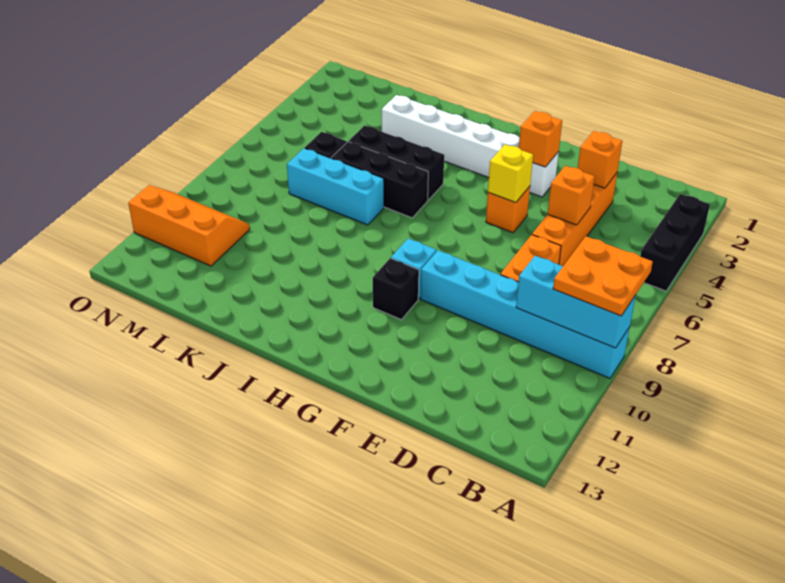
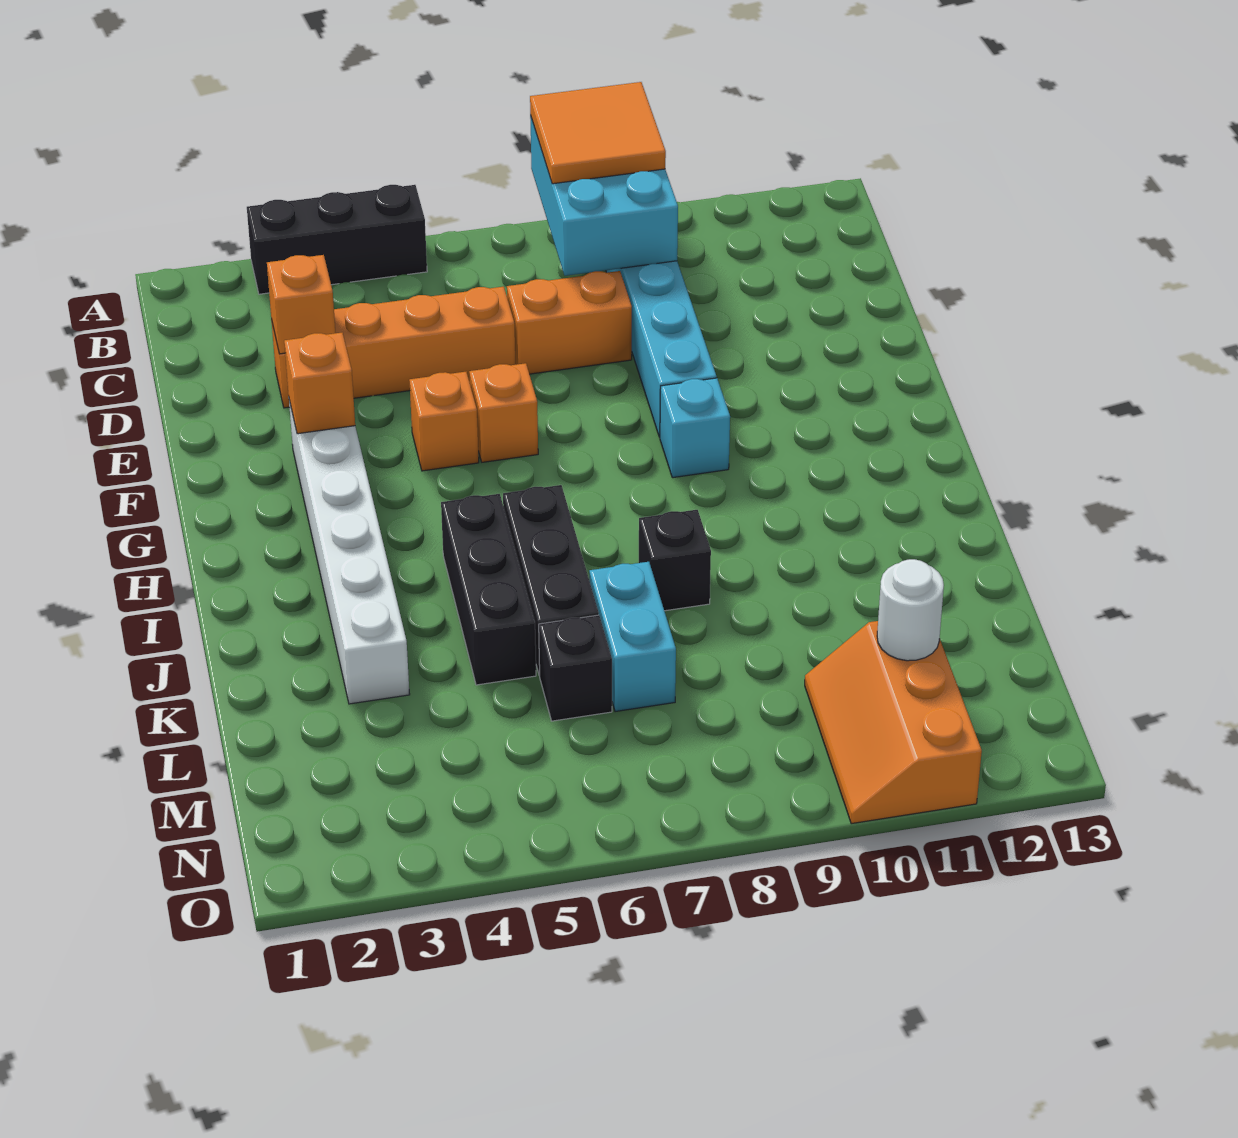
orange plate A8:B9 level 3 -> orange tile A8:B9 level 3
cyan brick A9:C9 level 2 -> cyan brick A8:C9 level 2
orange brick D5 level 2 -> orange brick F6 level 1
yellow brick F5 level 2 -> none
black brick G10 level 1 -> black brick J8 level 1
cyan brick J7:L7 level 1 -> cyan brick K7:L7 level 1
none -> white round brick M11 level 2

